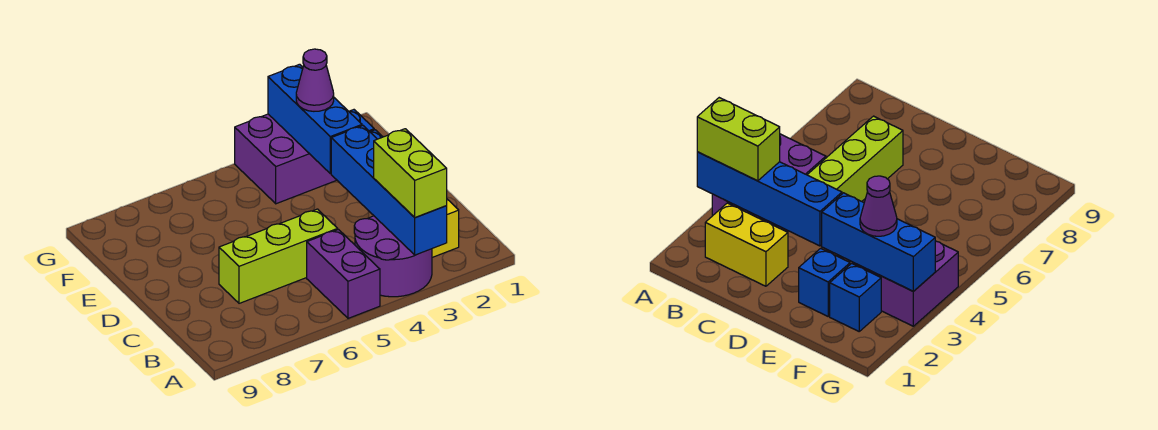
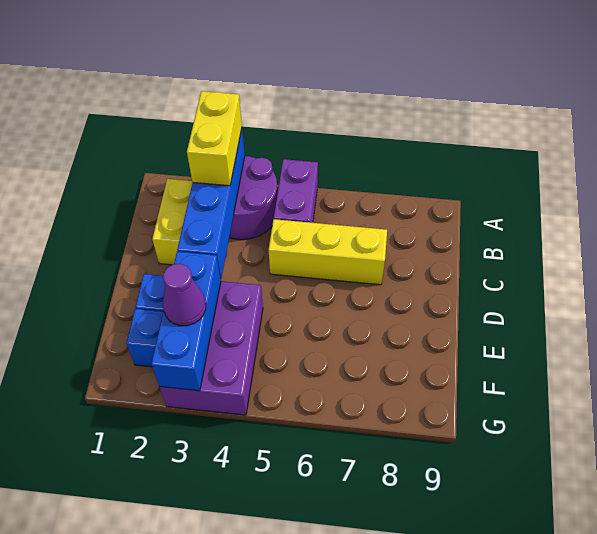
lime brick A3:B3 level 3 -> yellow brick A3:B3 level 3
lime brick C5:C7 level 1 -> yellow brick C5:C7 level 1
purple brick F3:G4 level 1 -> purple brick E3:G4 level 1

